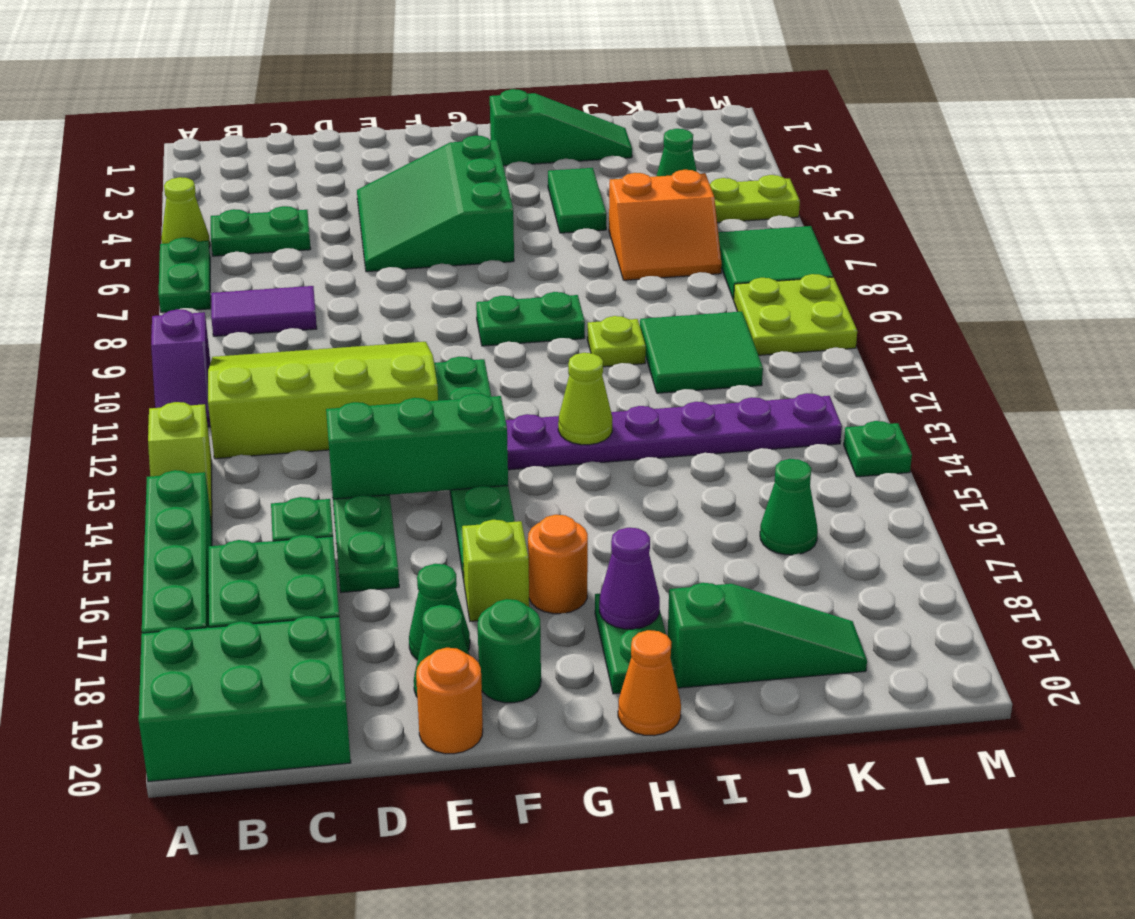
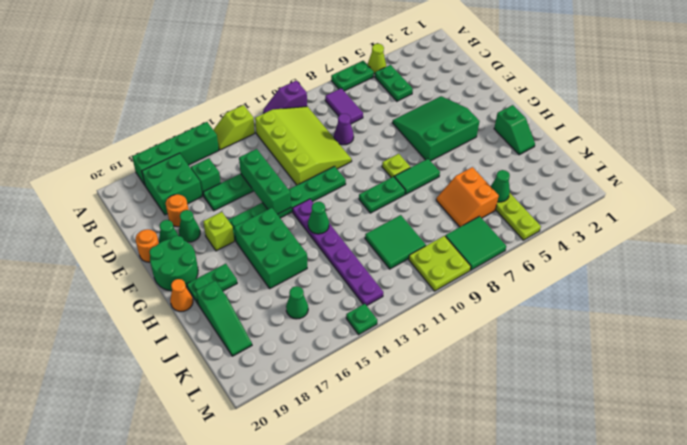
green brick A19:C20 level 1 -> green brick G15:I16 level 1
green round brick F19 level 1 -> green round brick F19:G20 level 1
green plate G9:H9 level 1 -> green plate H9:H10 level 1
orange round brick G17 level 1 -> orange round brick D18 level 1
green slope H2:J2 level 1 top H -> green slope H2:I2 level 1 top H
lime cone H13 level 2 -> green cone H13 level 2
purple cone H18 level 2 -> purple cone D9 level 1
green tile I4:I5 level 1 -> green tile H7:H8 level 1
lime plate I10 level 1 -> lime plate G8 level 1

